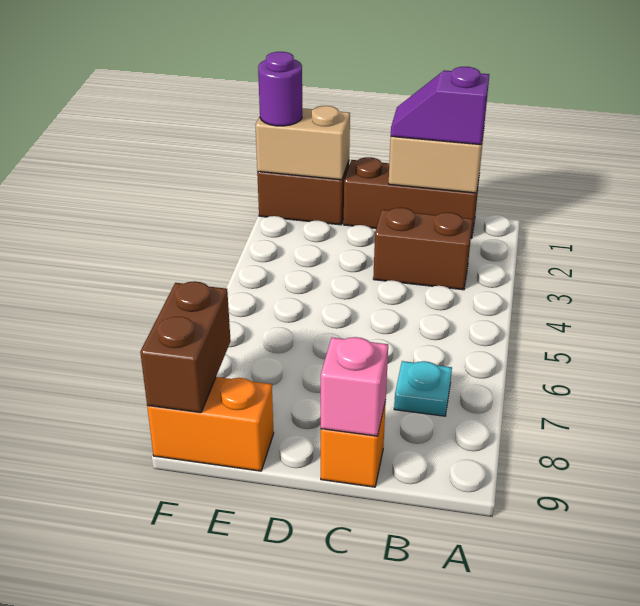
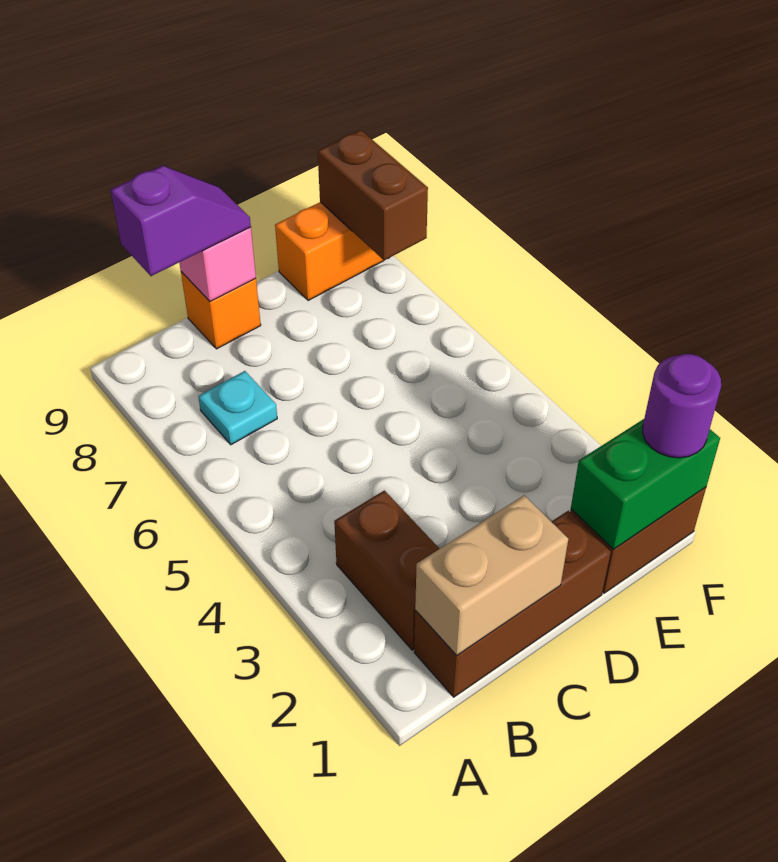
purple slope B1:C1 level 3 top B -> purple slope B9:C9 level 3 top B
brown brick B3:C3 level 1 -> brown brick B2:B3 level 1
tan brick E1:F1 level 2 -> green brick E1:F1 level 2

